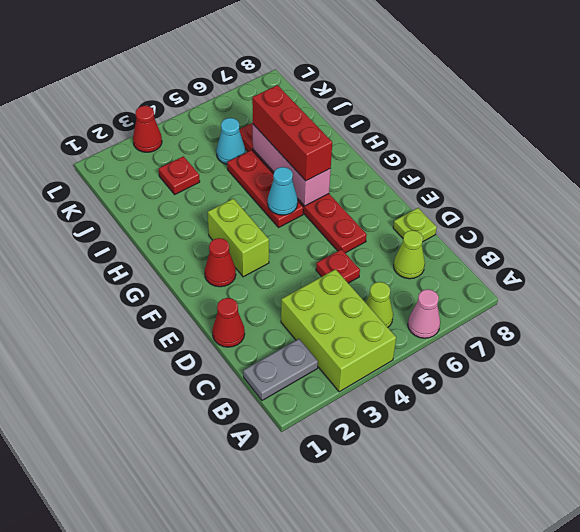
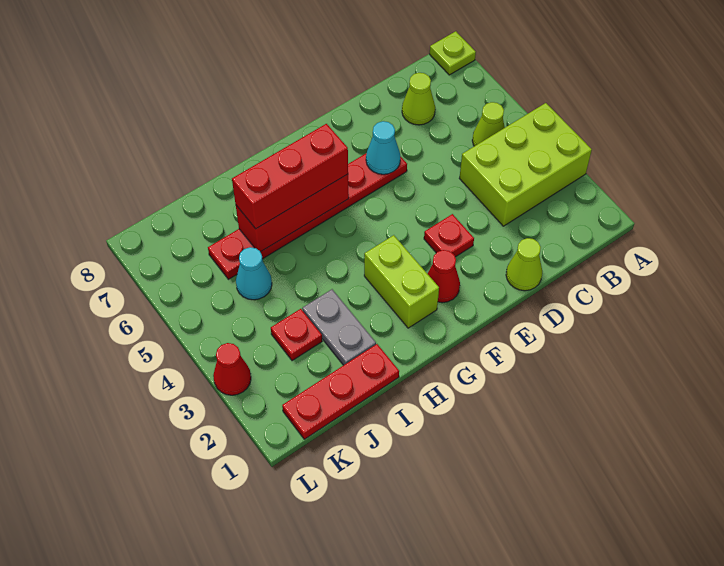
pink cone A6 level 1 -> none
grey plate B1:B2 level 1 -> grey plate I2:I3 level 1
red cone D1 level 1 -> lime cone D1 level 1
red plate D5 level 1 -> red plate E3 level 1
lime plate D8 level 1 -> lime plate A8 level 1
lime brick F3:G3 level 1 -> lime brick G2:G3 level 1
red plate G5:I5 level 1 -> red plate I1:K1 level 1
cyan cone G5 level 2 -> cyan cone E6 level 2
pink brick G6:I6 level 2 -> red brick G6:I6 level 2

